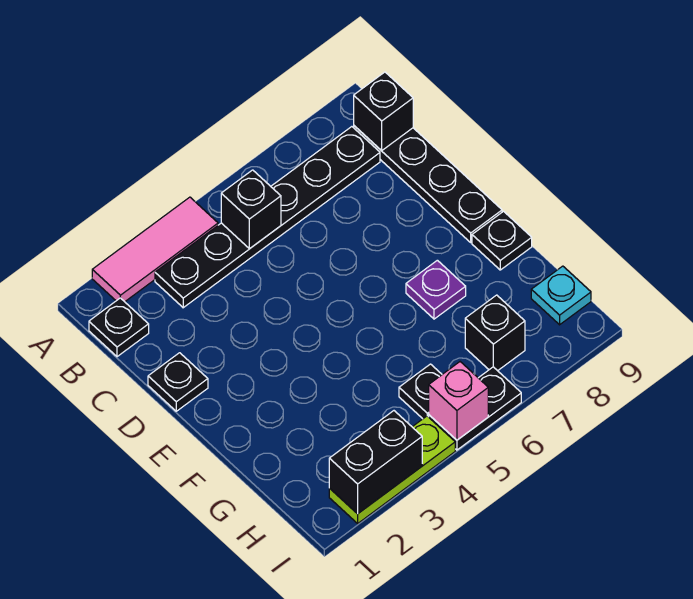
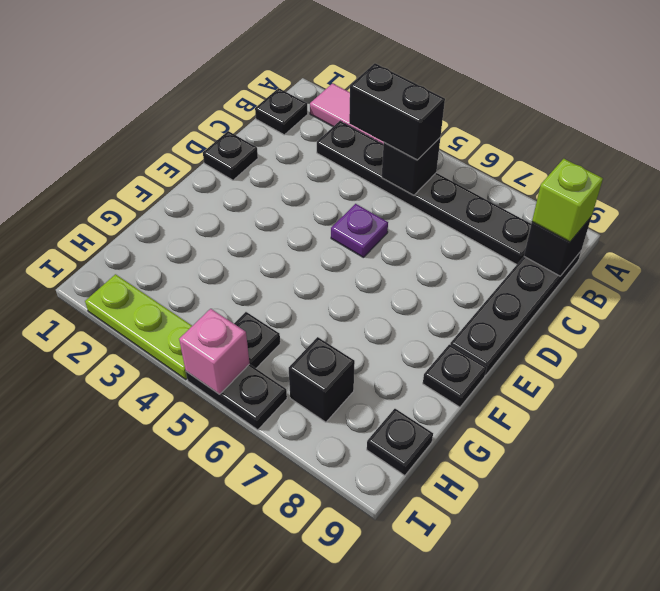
none -> lime brick B9 level 3
purple plate F7 level 1 -> purple plate D5 level 1
cyan plate H9 level 1 -> black plate H9 level 1
black brick I2:I3 level 2 -> black brick B4:B5 level 3

